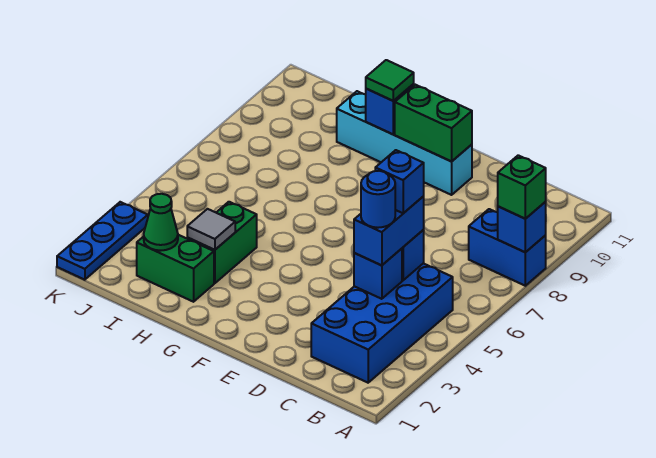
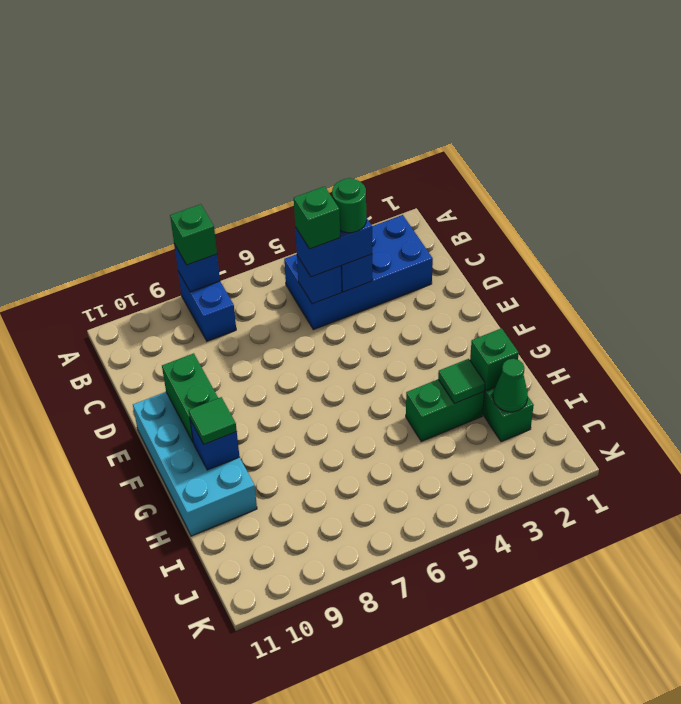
blue round brick C4 level 4 -> green round brick C4 level 4
blue brick C5 level 4 -> green brick C5 level 4
cyan brick E10:H10 level 1 -> cyan brick E10:H11 level 1
none -> green brick H2 level 2
grey tile H3 level 2 -> green tile H3 level 2
blue plate K1:K3 level 1 -> none

